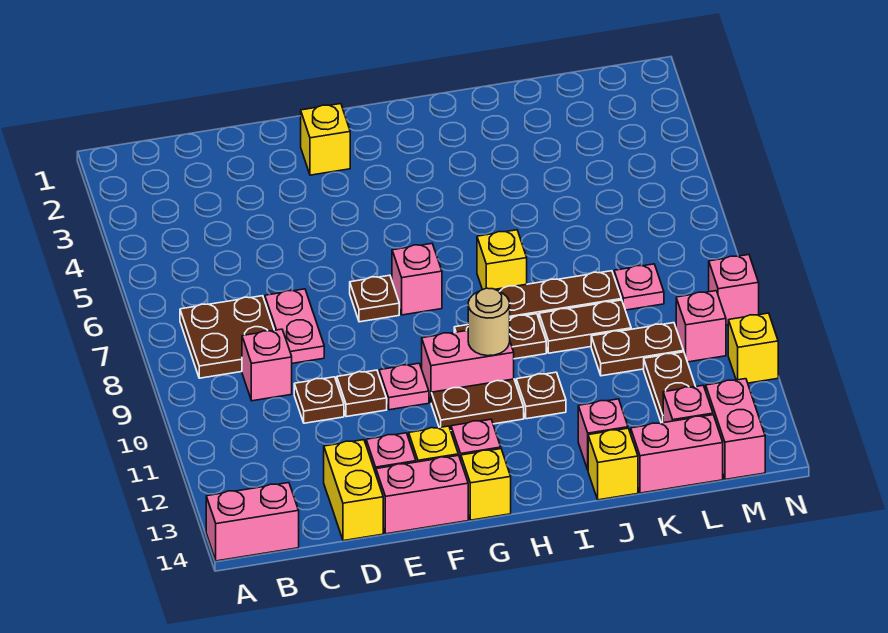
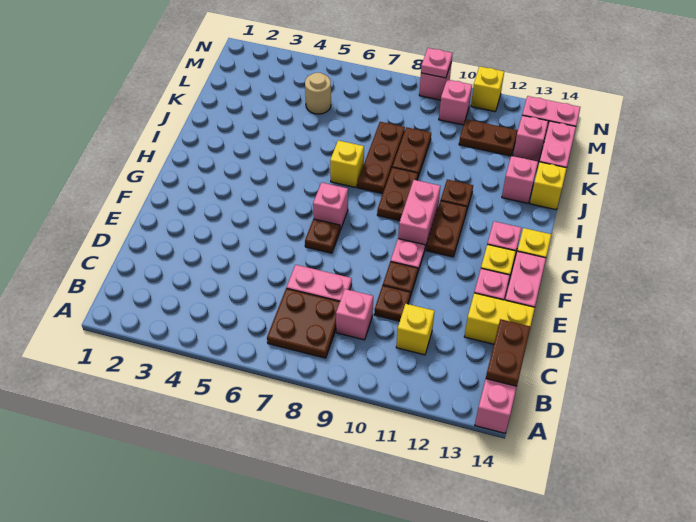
yellow brick F2 level 1 -> yellow brick C11 level 1
tan round brick H10 level 2 -> tan round brick L5 level 1
brown plate K10:L10 level 1 -> brown plate B14:C14 level 2
pink plate L8 level 1 -> pink plate N9 level 2

